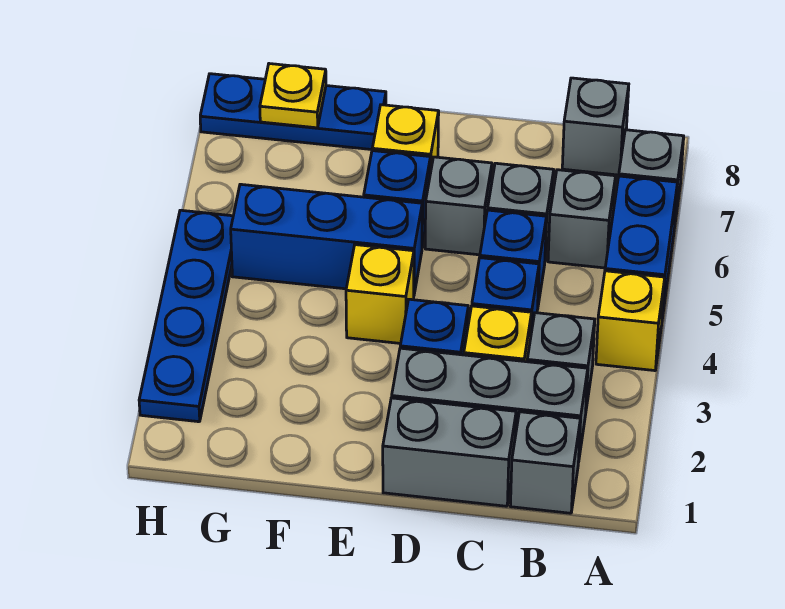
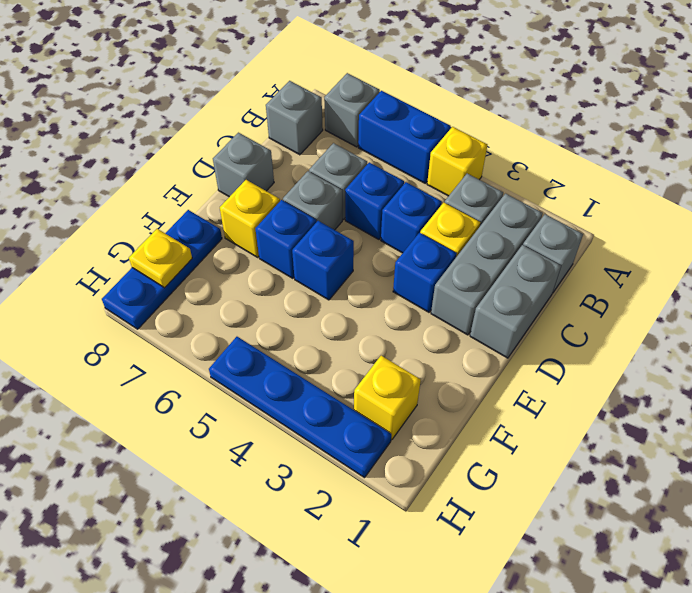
grey brick B6 level 1 -> grey brick D8 level 1
yellow brick E4 level 1 -> yellow brick G2 level 1
blue brick E5:G5 level 1 -> blue brick E5 level 1

